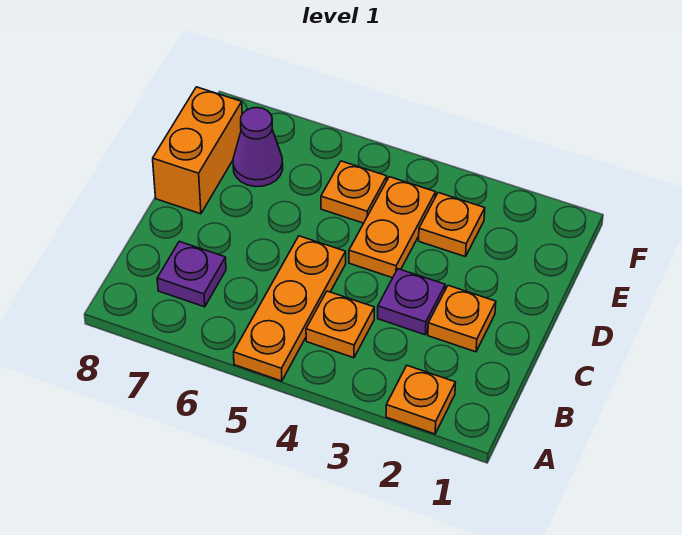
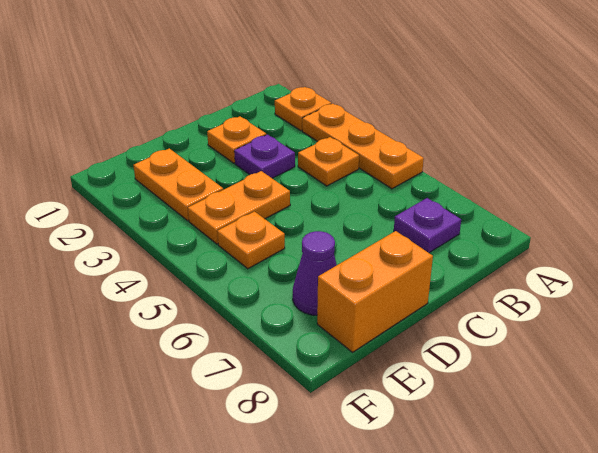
orange plate A5:C5 level 1 -> orange plate A3:A5 level 1
orange plate E3 level 1 -> orange plate E2:E3 level 1

